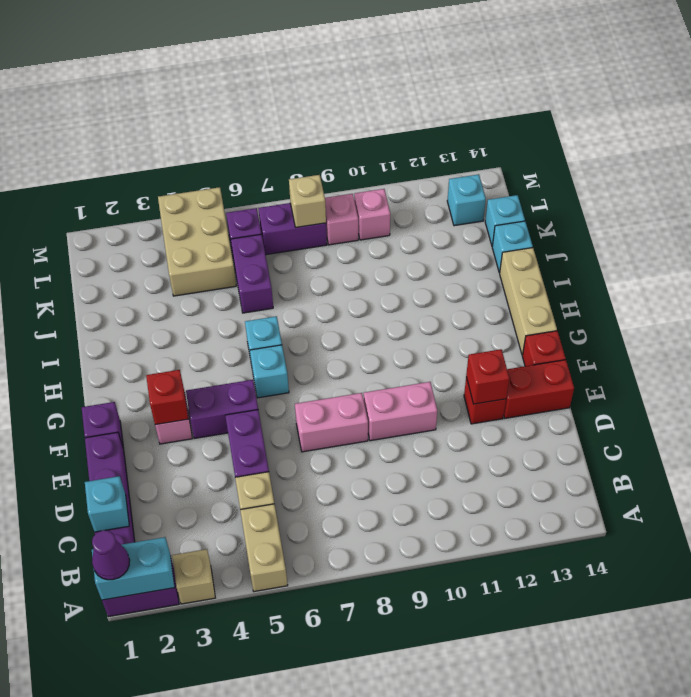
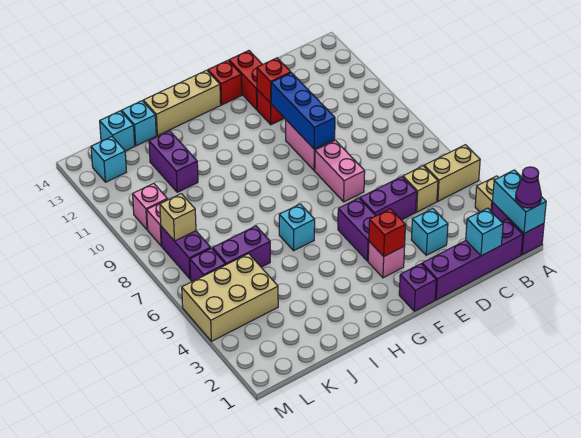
none -> blue brick E9:E11 level 2
cyan brick G6 level 1 -> cyan brick D3 level 1
none -> purple brick J11:J12 level 1

